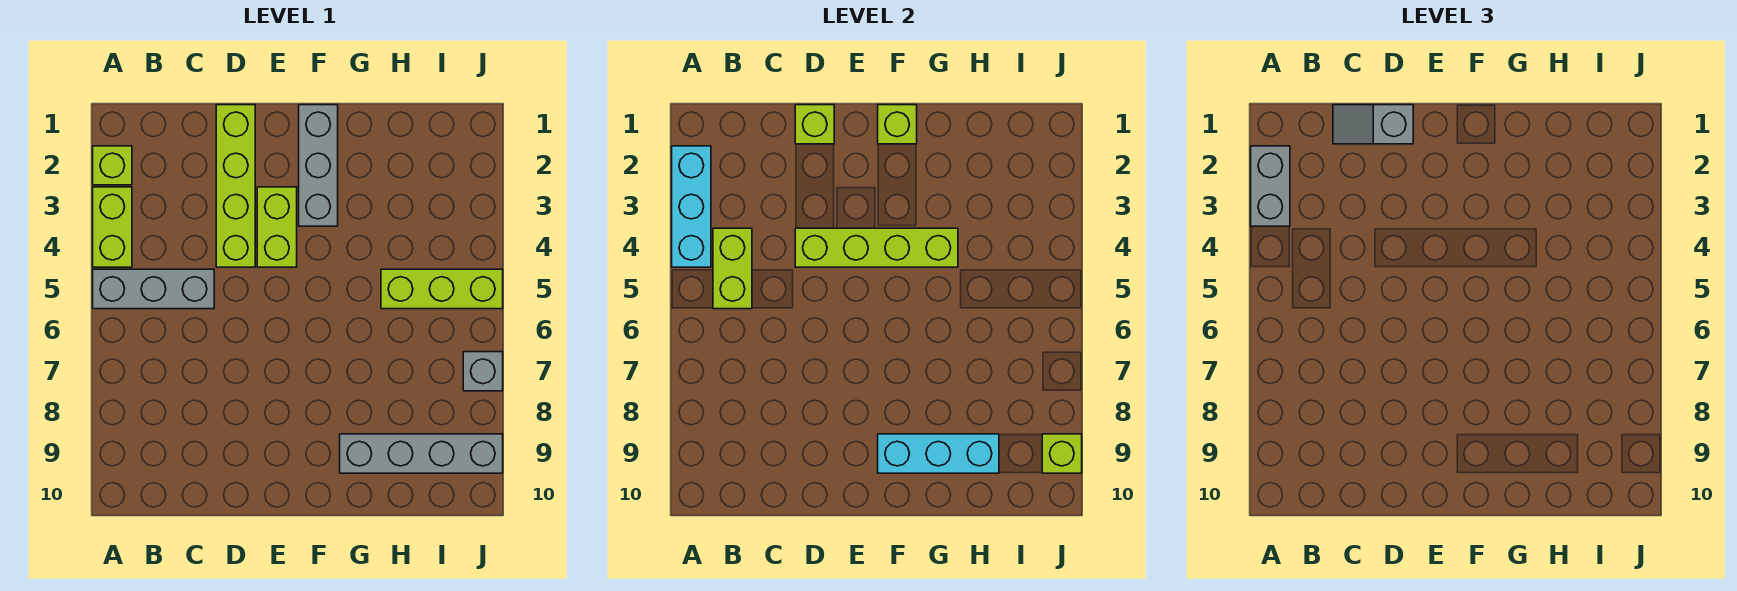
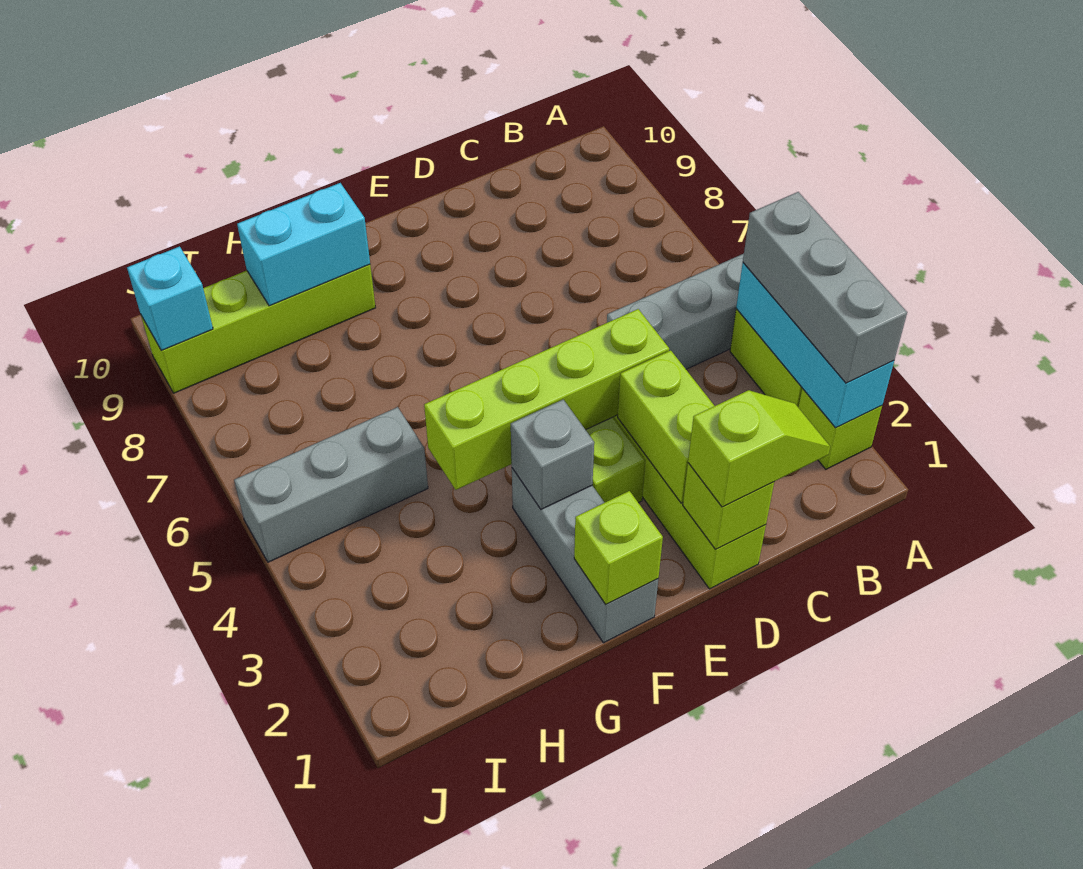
grey brick A2:A3 level 3 -> grey brick A2:A4 level 3
lime brick B4:B5 level 2 -> lime brick D2:D3 level 2
grey slope C1:D1 level 3 top D -> lime slope C1:D1 level 3 top D
cyan brick F9:H9 level 2 -> cyan brick G9:H9 level 2
grey brick G9:J9 level 1 -> lime brick G9:J9 level 1
lime brick H5:J5 level 1 -> grey brick H5:J5 level 1
grey brick J7 level 1 -> grey brick F3 level 2
lime brick J9 level 2 -> cyan brick J9 level 2

